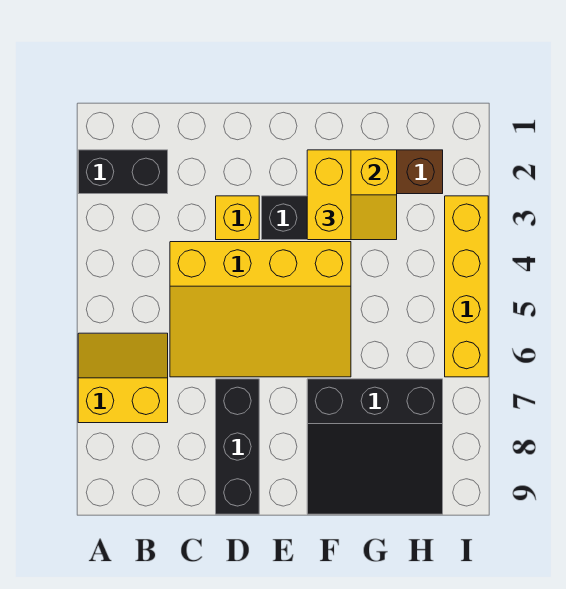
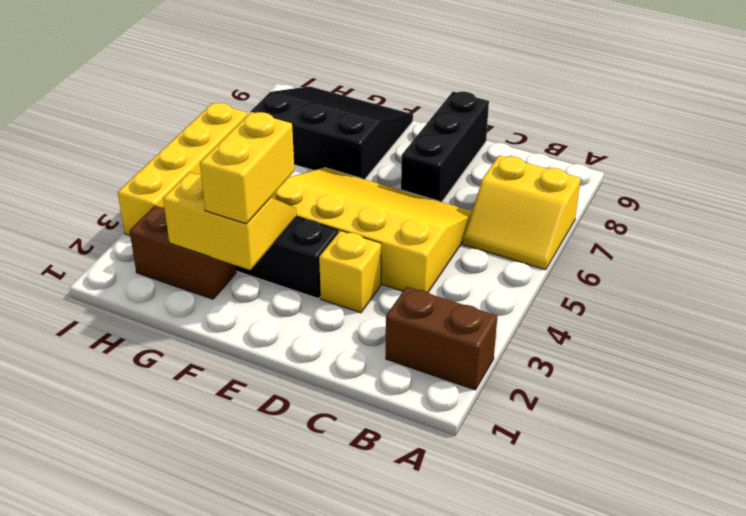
black brick A2:B2 level 1 -> brown brick A2:B2 level 1

